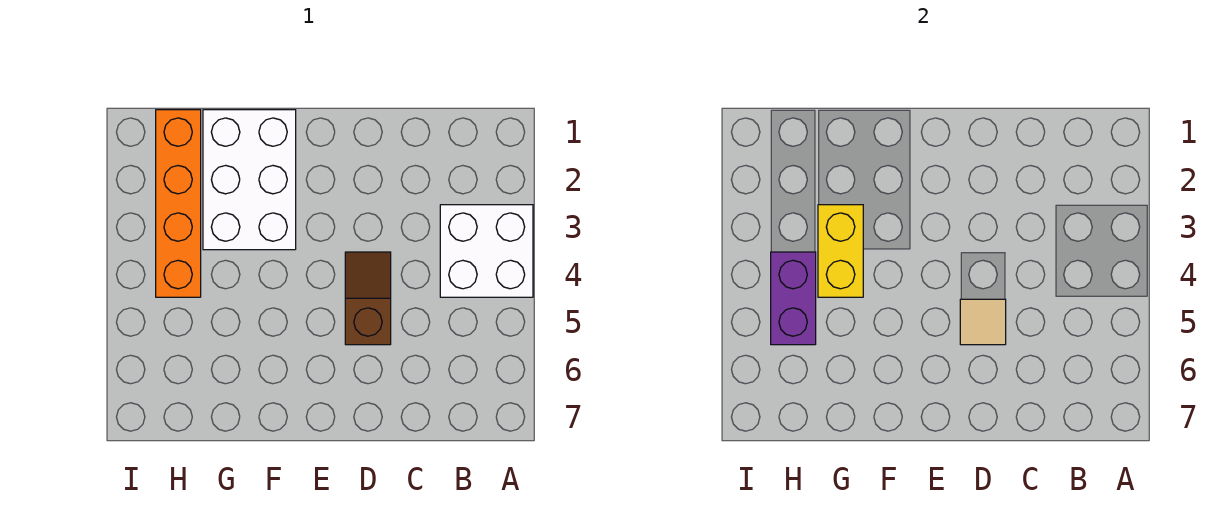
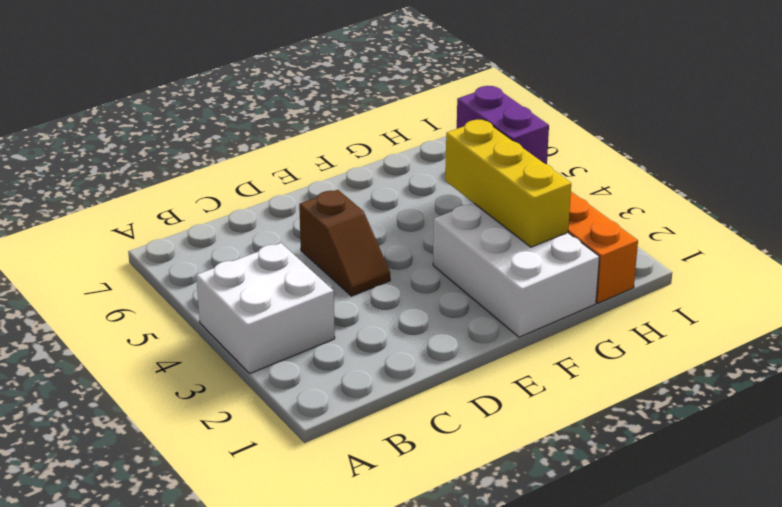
tan tile D5 level 2 -> none
yellow brick G3:G4 level 2 -> yellow brick G2:G4 level 2

